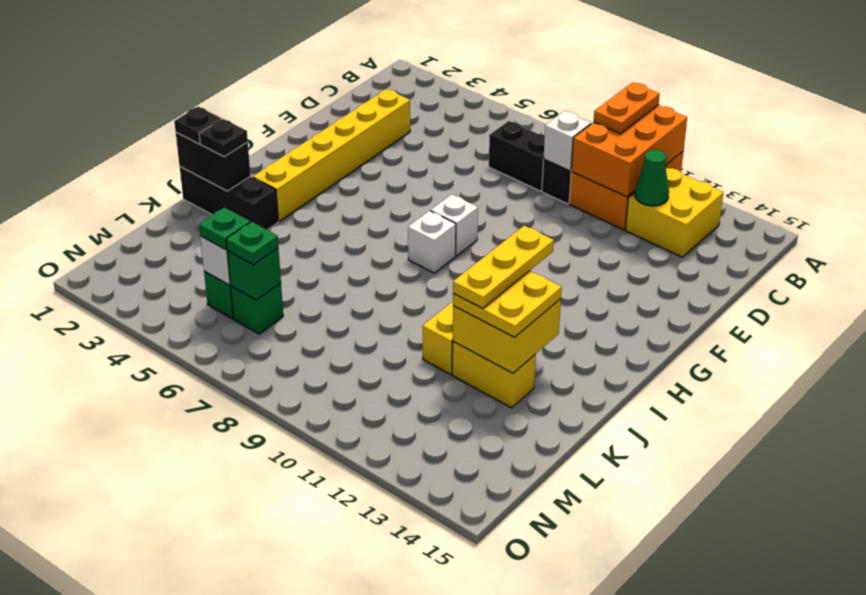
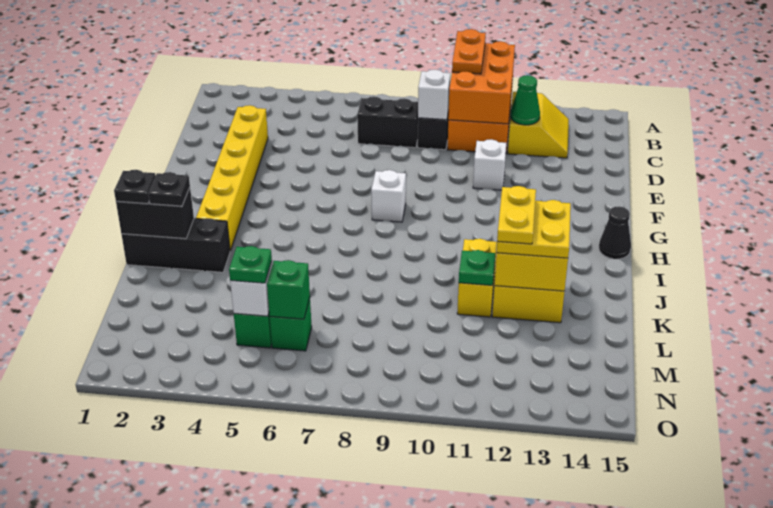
yellow brick B12:C13 level 1 -> yellow slope B12:C13 level 1 top 12
white brick H8 level 1 -> white brick E11 level 1
none -> black cone H15 level 1
yellow plate I12:K12 level 4 -> yellow plate J12:K12 level 4
green plate M6 level 3 -> green plate K11 level 2

